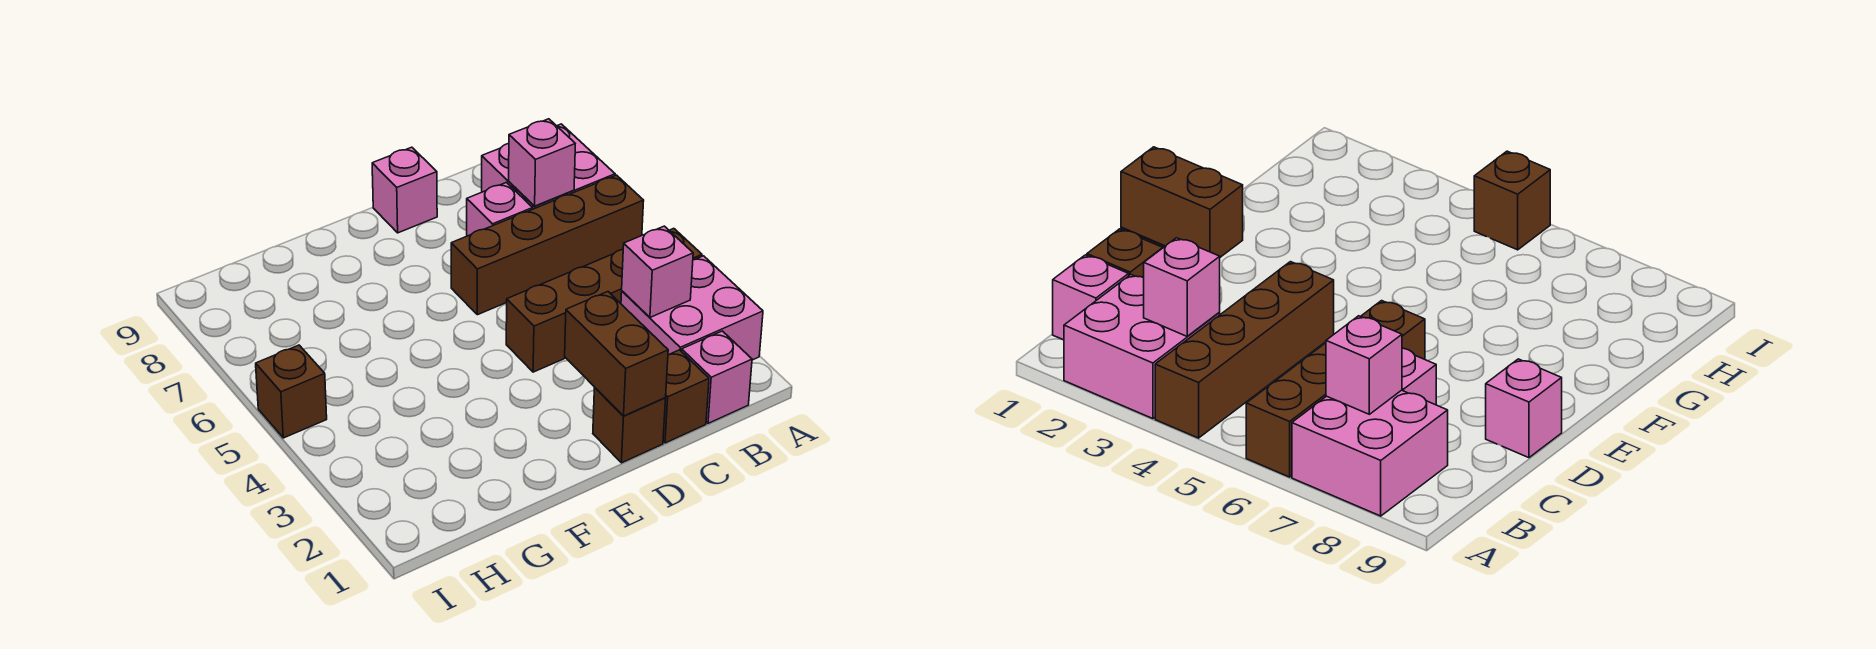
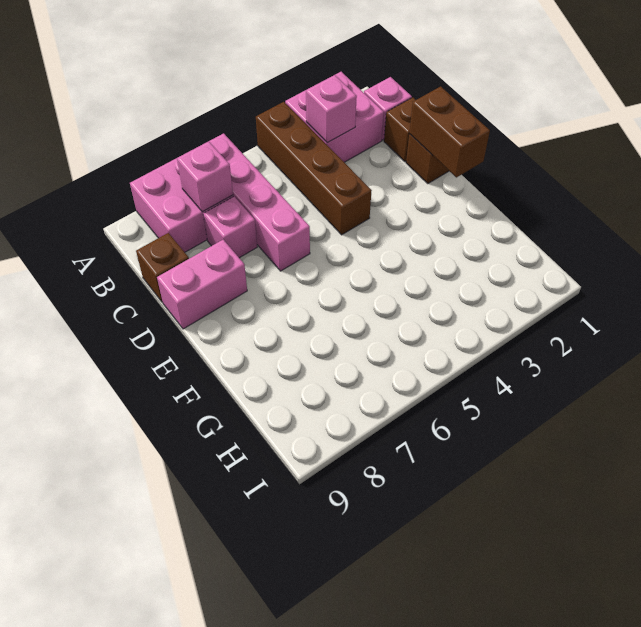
brown brick A6:D6 level 1 -> pink brick A6:D6 level 1
brown brick D1:D2 level 2 -> brown brick D1:E1 level 2
pink brick D9 level 1 -> pink brick D8:D9 level 1
brown brick I5 level 1 -> brown brick C9 level 1

